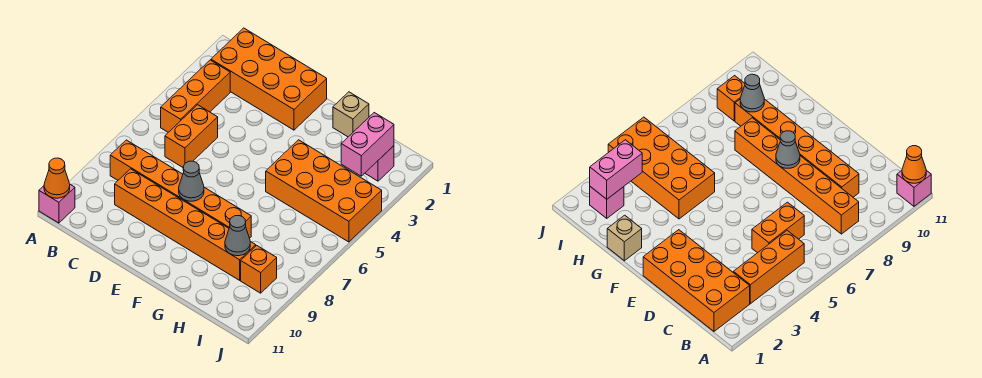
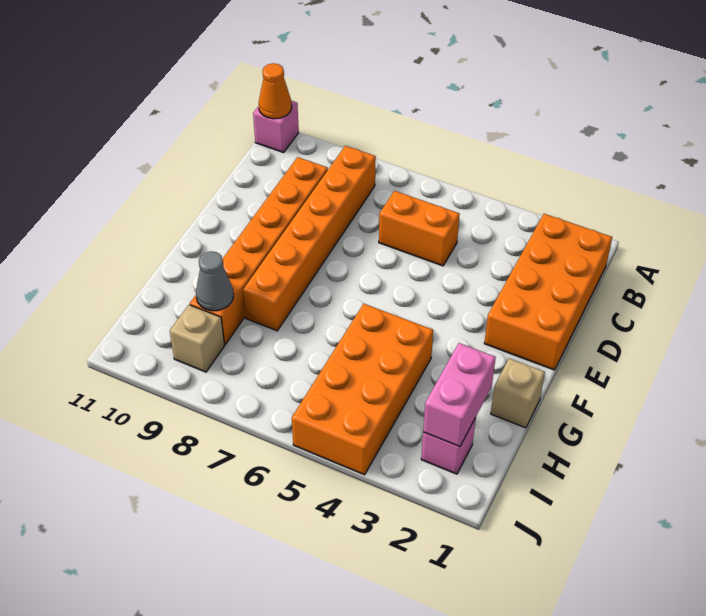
orange brick B3:B5 level 1 -> none
grey cone E8 level 2 -> none
pink brick I2:I3 level 2 -> pink brick H2:I2 level 2
orange brick I9 level 1 -> tan brick I9 level 1

